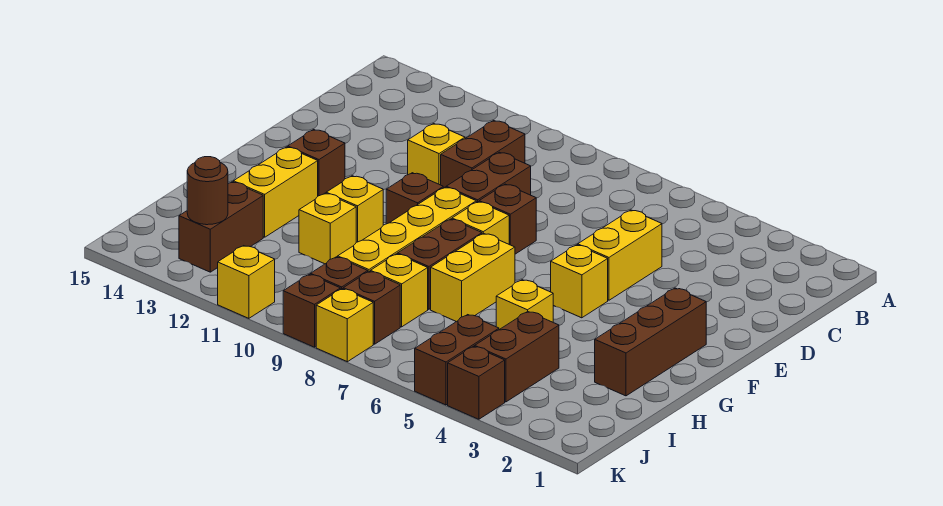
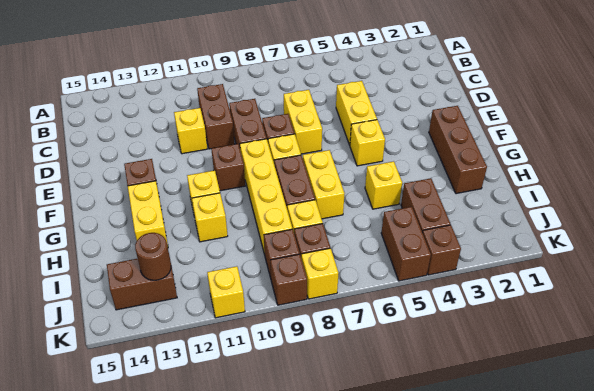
none -> yellow brick D7:E7 level 1
brown brick I13:J13 level 1 -> brown brick J13:J14 level 1

